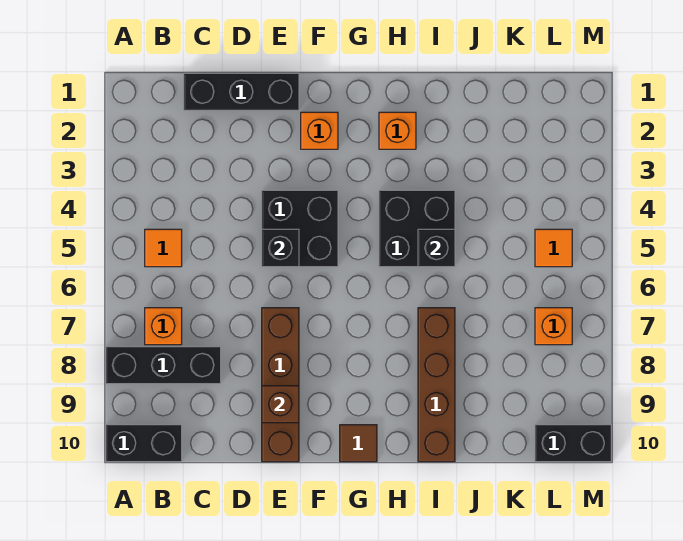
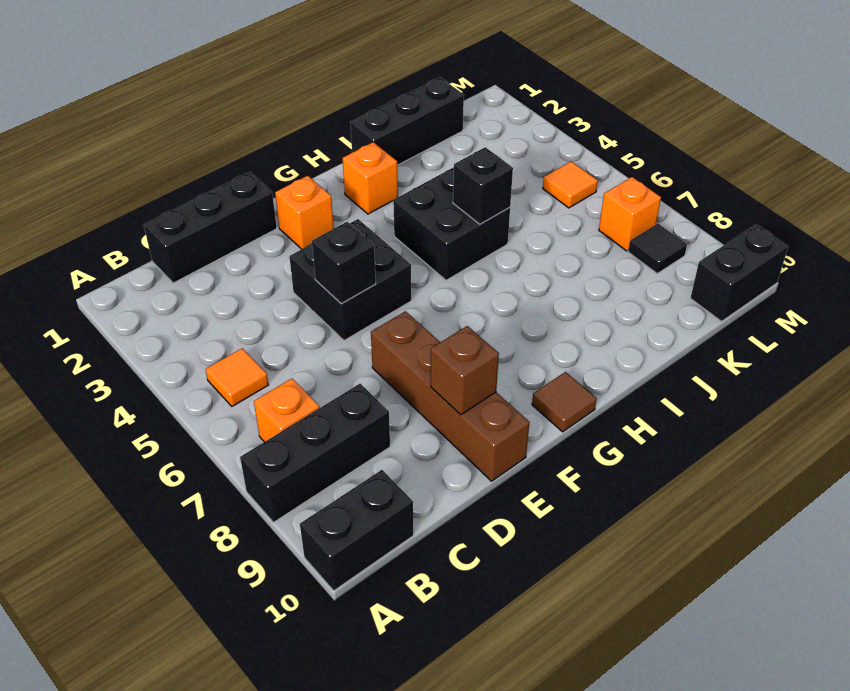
none -> black brick I1:K1 level 1
brown brick I7:I10 level 1 -> none
none -> black tile L8 level 1

